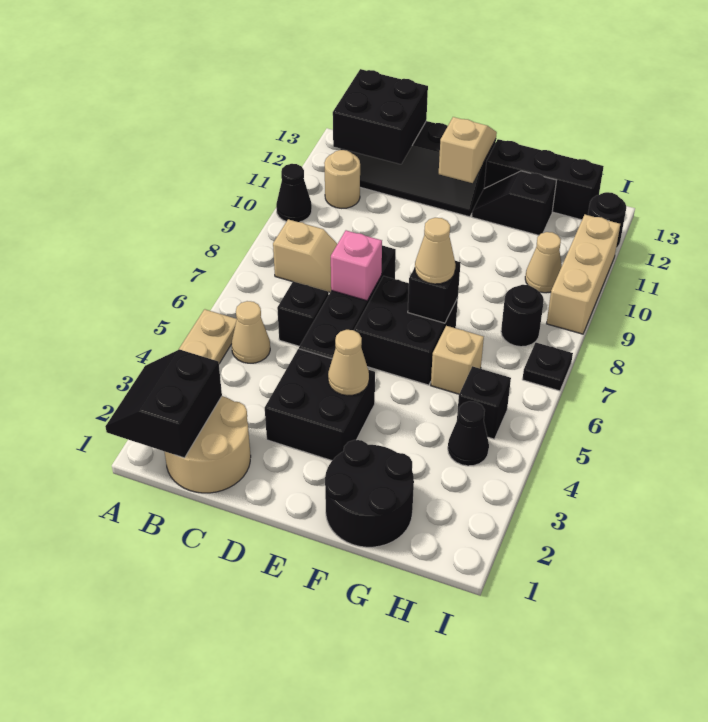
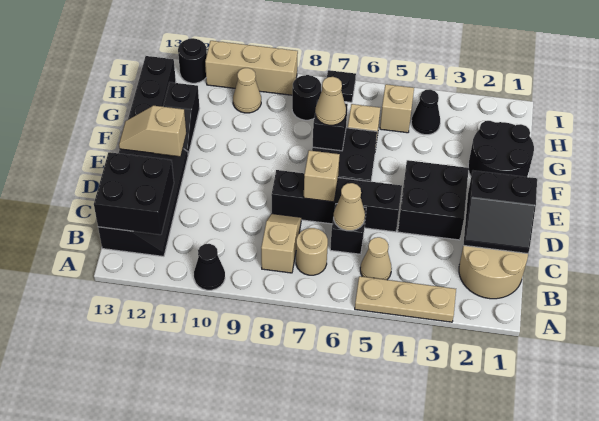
black slope A1:B2 level 2 top B -> black slope C1:D2 level 2 top D
tan round brick B11 level 1 -> tan round brick B7 level 1
pink brick D7 level 2 -> tan brick D7 level 2
tan cone E4 level 2 -> tan cone C6 level 2
black brick H5 level 1 -> tan brick H5 level 1

